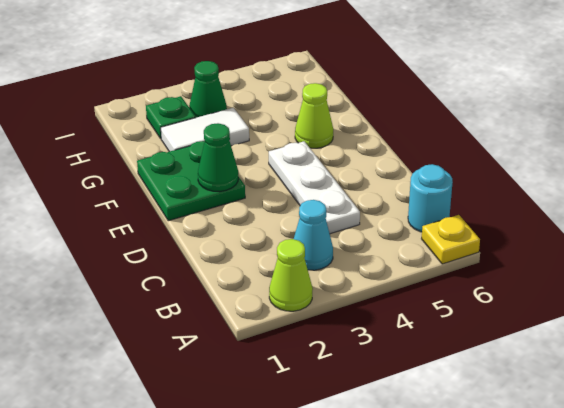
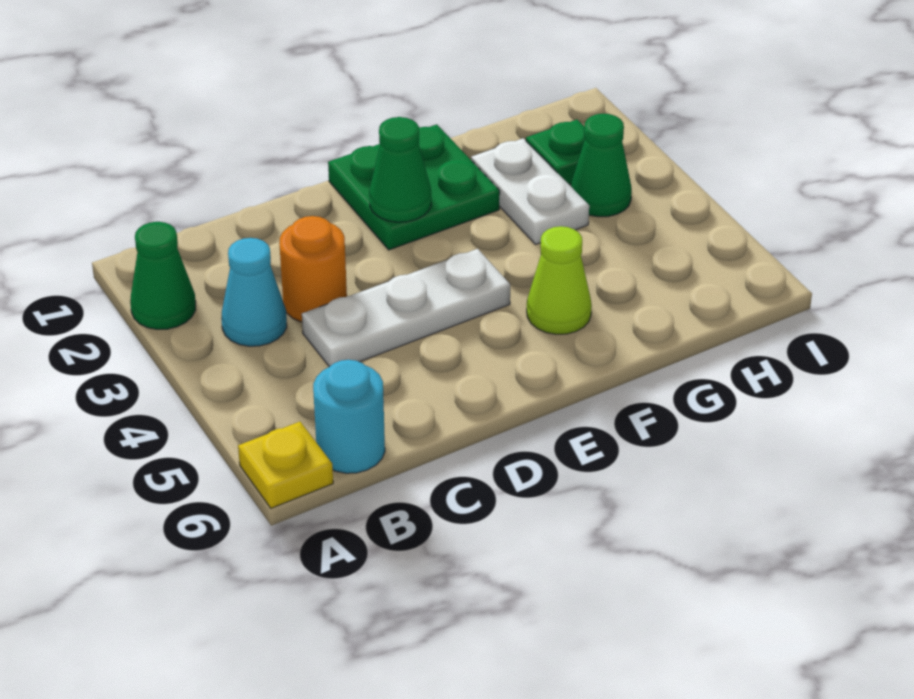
lime cone A2 level 1 -> green cone A2 level 1
none -> orange round brick C3 level 1
white tile G2:G3 level 1 -> white plate G2:G3 level 1

